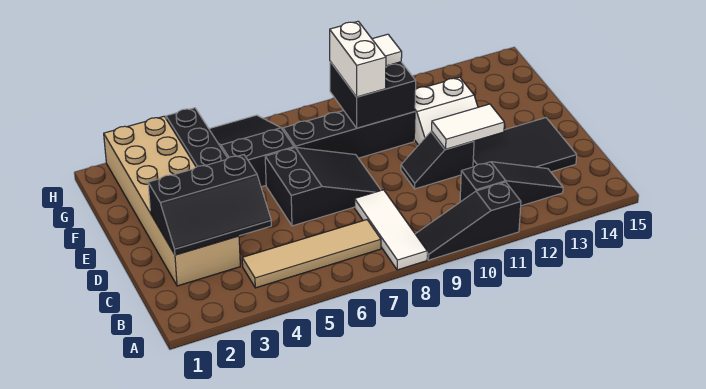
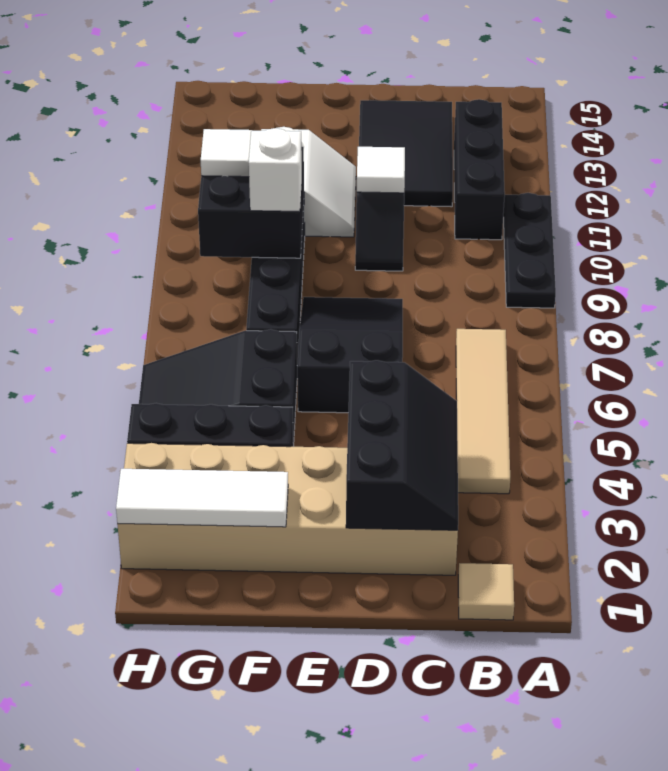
white tile A8:C8 level 1 -> white tile F2:H2 level 2
black slope A9:A11 level 1 top 11 -> black plate A9:A11 level 1
none -> tan tile B1 level 1
black slope B11:B13 level 1 top 11 -> black brick B11:B13 level 1
white tile D11:D12 level 2 -> white tile D11 level 2
white brick F9:G9 level 3 -> white brick F9 level 3

